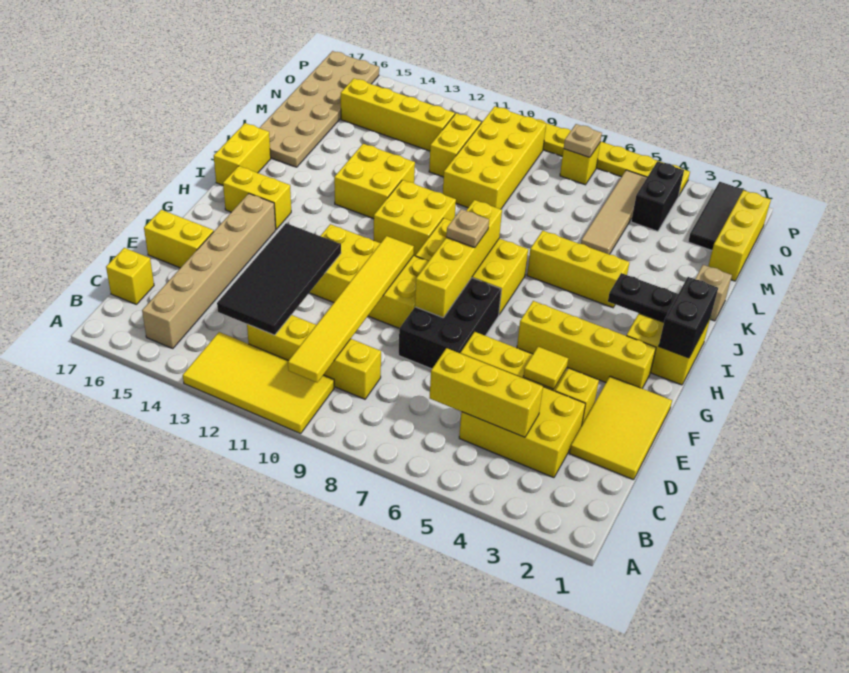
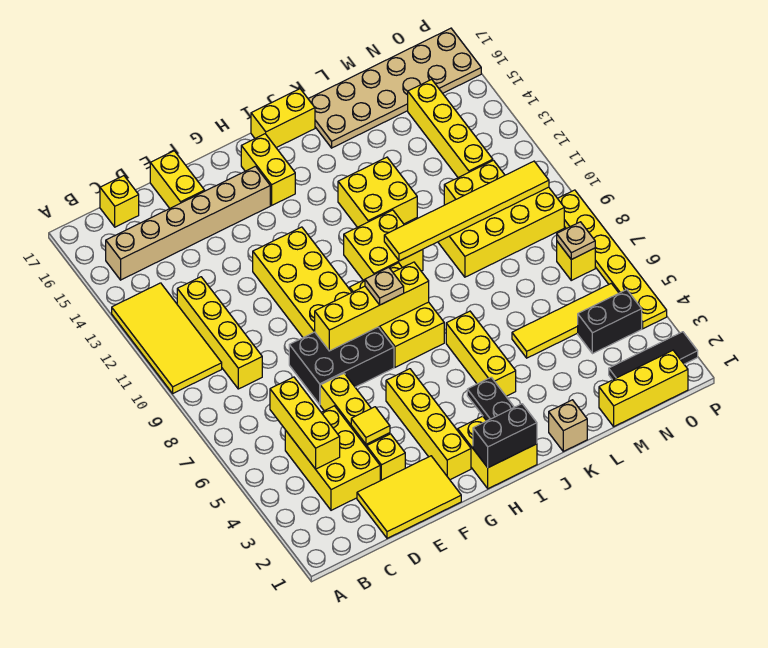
yellow tile B10:G10 level 2 -> yellow tile J10:O10 level 2
black tile C12:F13 level 2 -> none
tan tile L5:O5 level 1 -> yellow tile L5:O5 level 1

